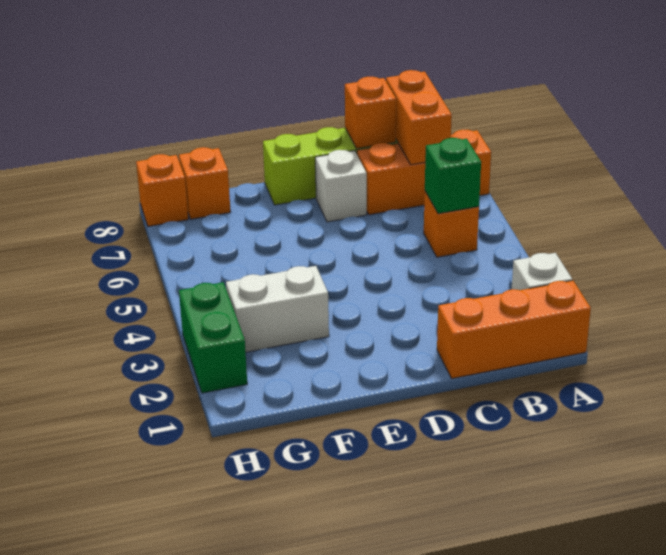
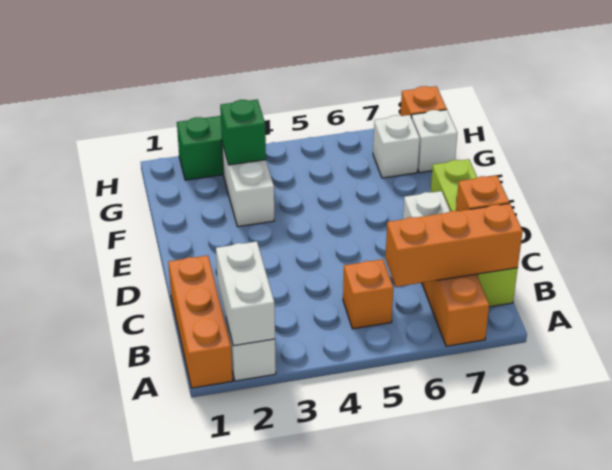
none -> white brick A2:B2 level 2
green brick B5 level 2 -> green brick G3 level 2
orange brick B7:B8 level 2 -> orange brick B6:B8 level 2
none -> white brick G7 level 1
orange brick G8 level 1 -> white brick G8 level 1

